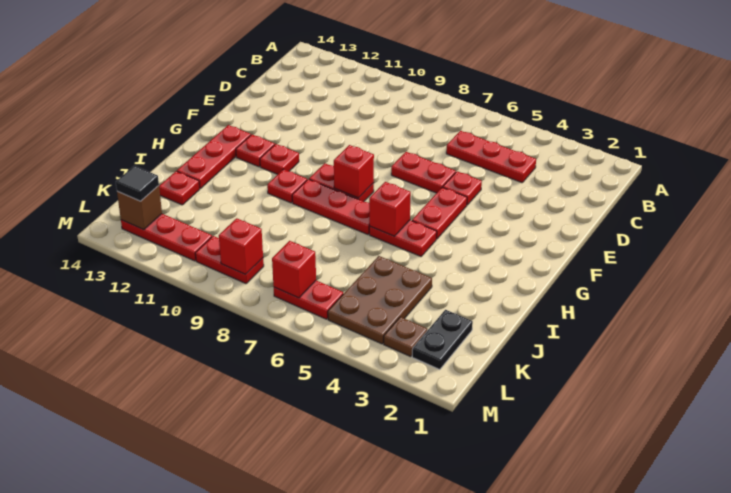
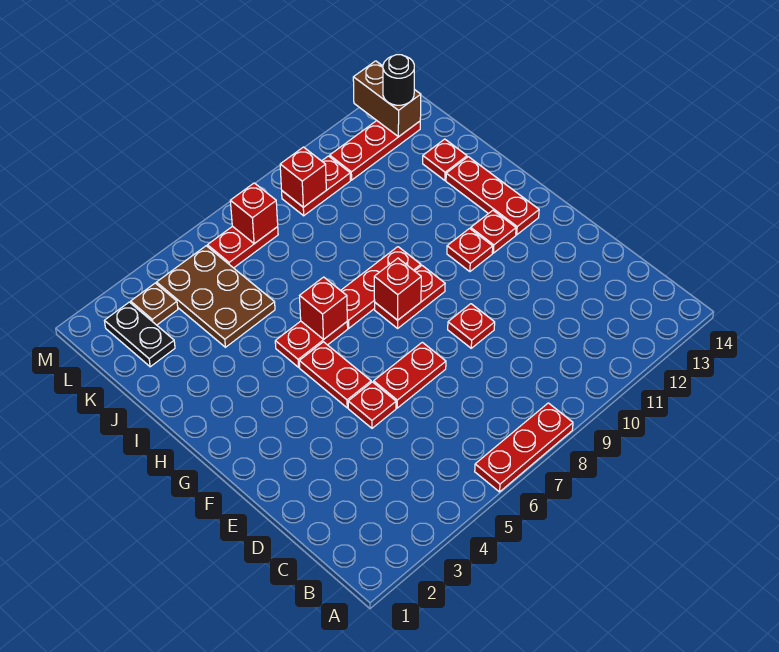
red plate C4:C6 level 1 -> red plate A6:A8 level 1
red plate H10 level 1 -> red plate E9 level 1
brown brick L13 level 2 -> brown brick L13:M13 level 2
black tile L13 level 3 -> black round brick L13 level 3

